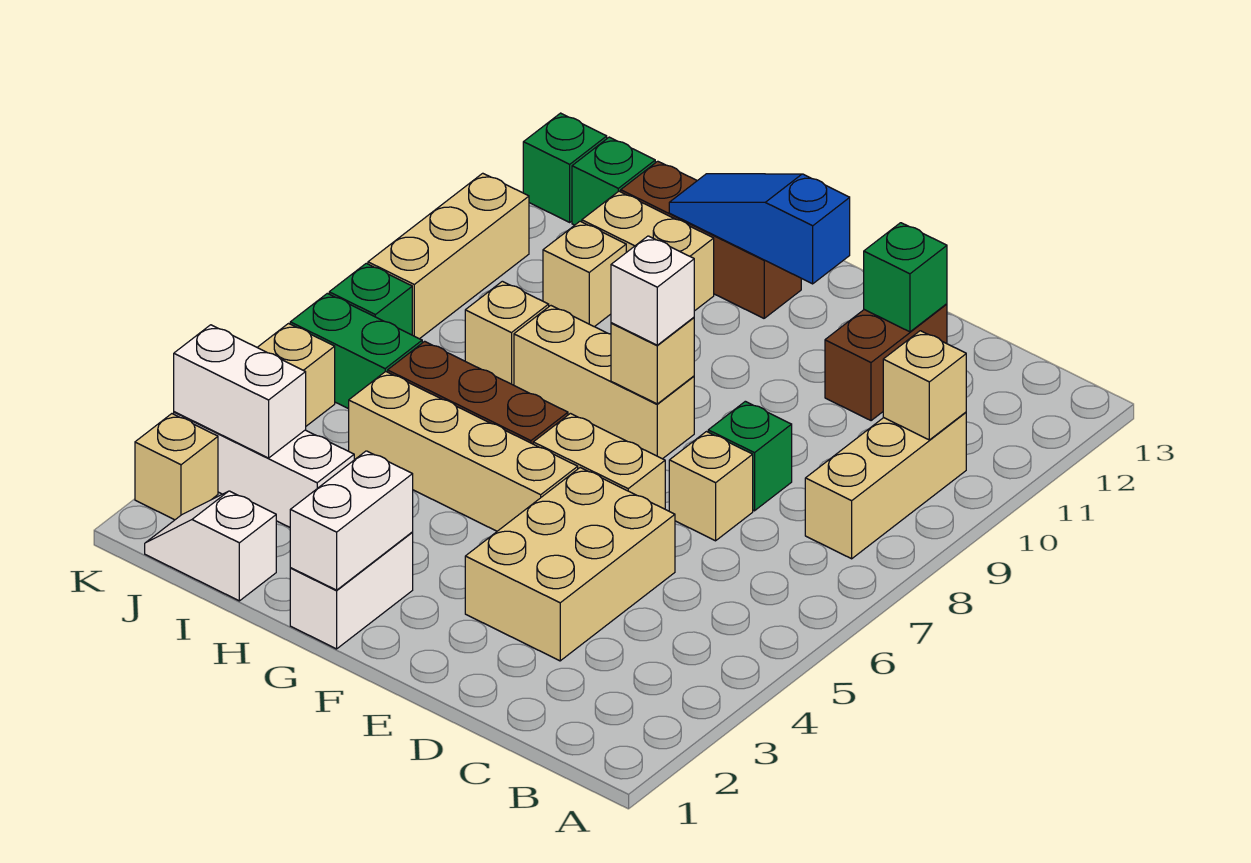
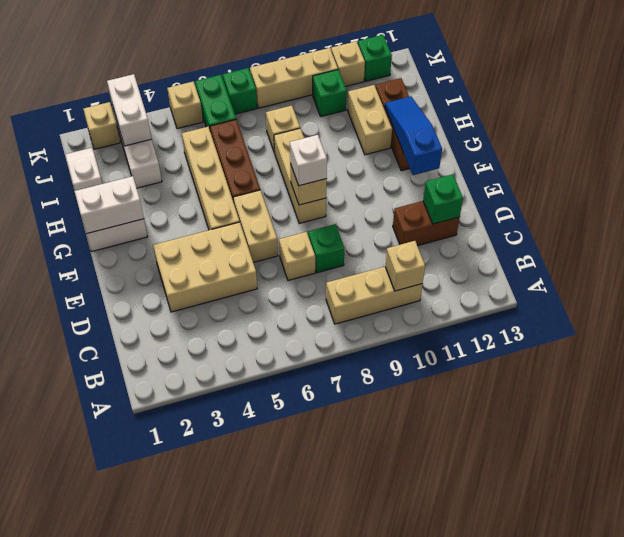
tan brick I10 level 1 -> tan brick K11 level 1
green brick J12 level 1 -> green brick J10 level 1

